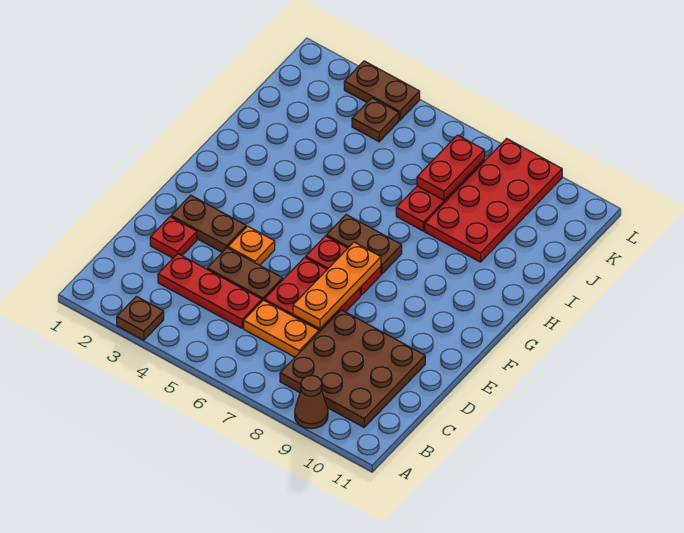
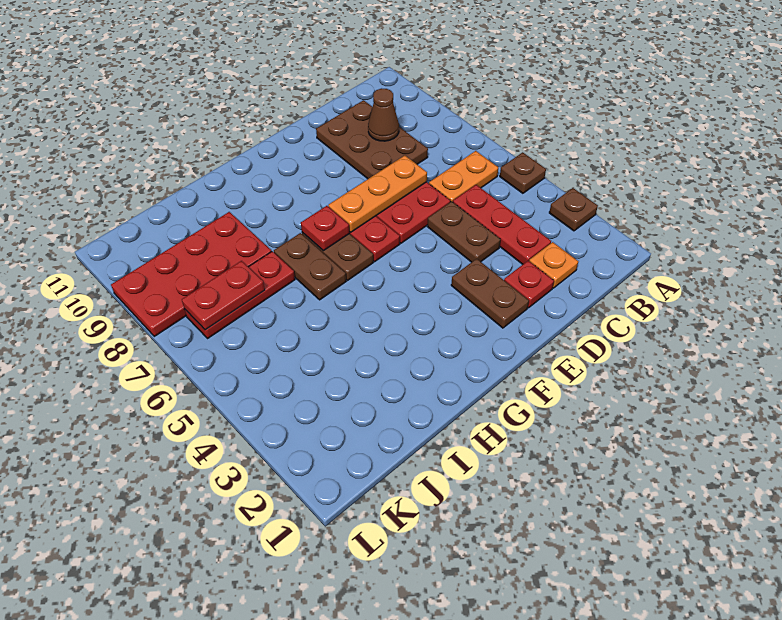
brown cone A9 level 1 -> brown cone C9 level 2
brown plate B8:D10 level 1 -> brown plate C8:D10 level 1
orange plate C6:C7 level 1 -> orange plate B6:C6 level 1
orange plate E4 level 1 -> orange plate C2 level 1
none -> red plate G7 level 2
brown plate K4 level 1 -> brown plate A5 level 1
brown plate L3:L4 level 1 -> brown plate H6:H7 level 1

